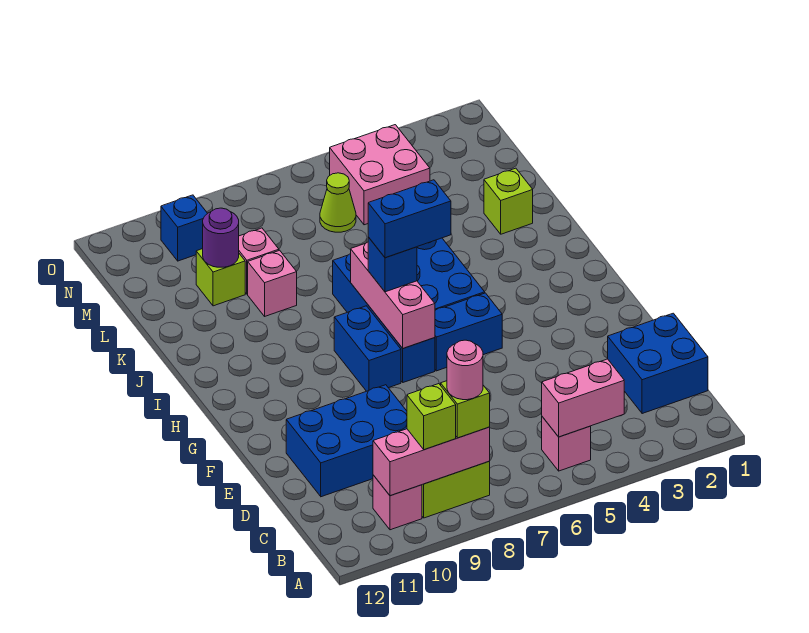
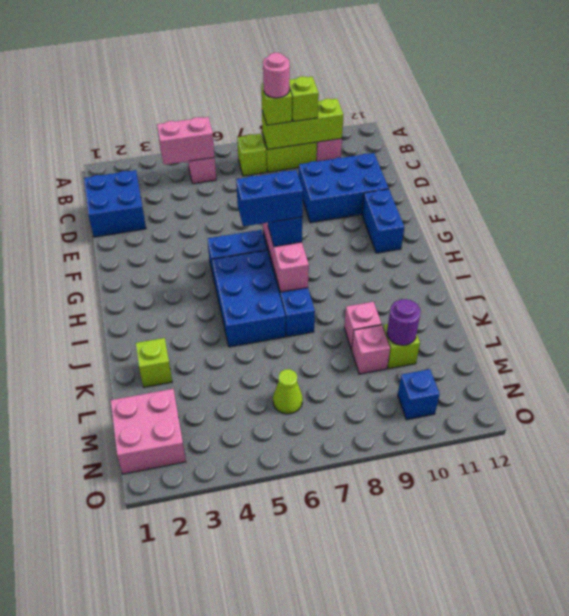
none -> lime brick B7 level 1
pink brick B8:B10 level 2 -> lime brick B8:B10 level 2
blue brick G8:H8 level 1 -> blue brick F11:G11 level 1
pink brick M4:N5 level 1 -> pink brick M1:N2 level 1

